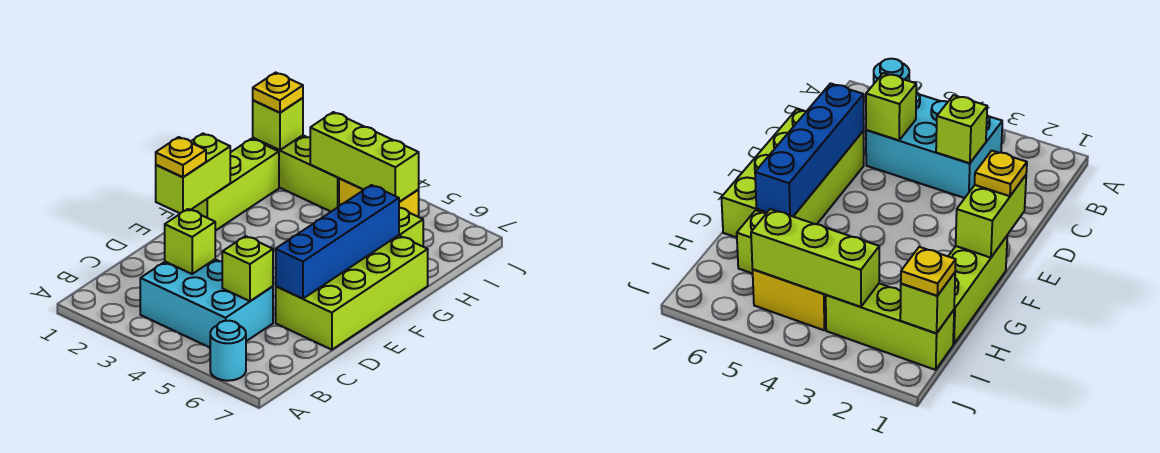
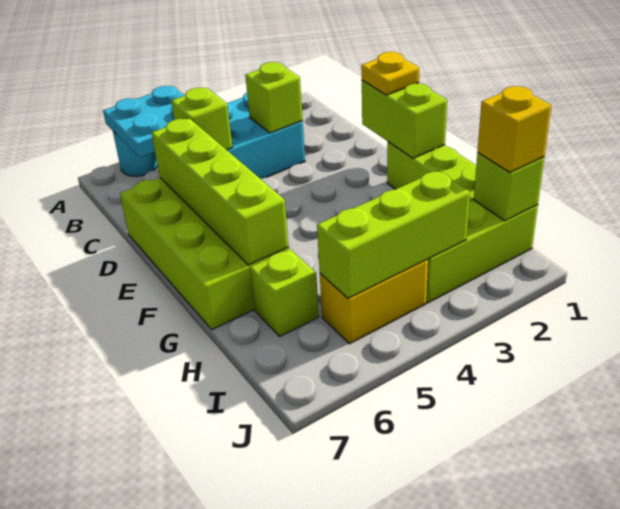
none -> cyan plate A5:B6 level 2
blue brick D6:G6 level 2 -> lime brick D6:G6 level 2
yellow plate I1 level 3 -> yellow brick I1 level 3

